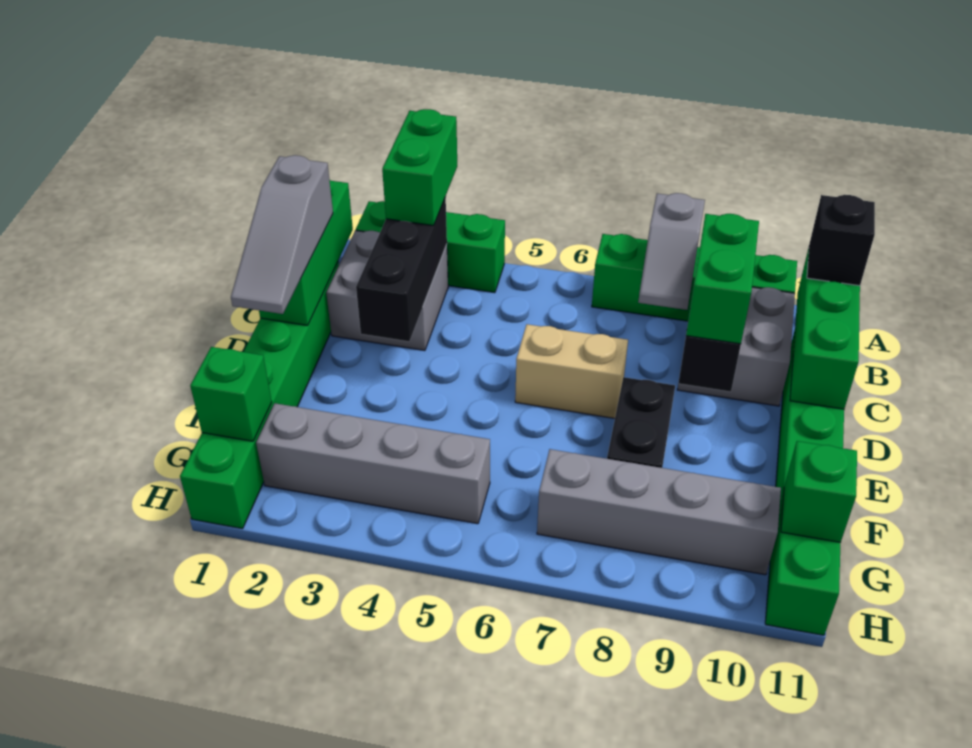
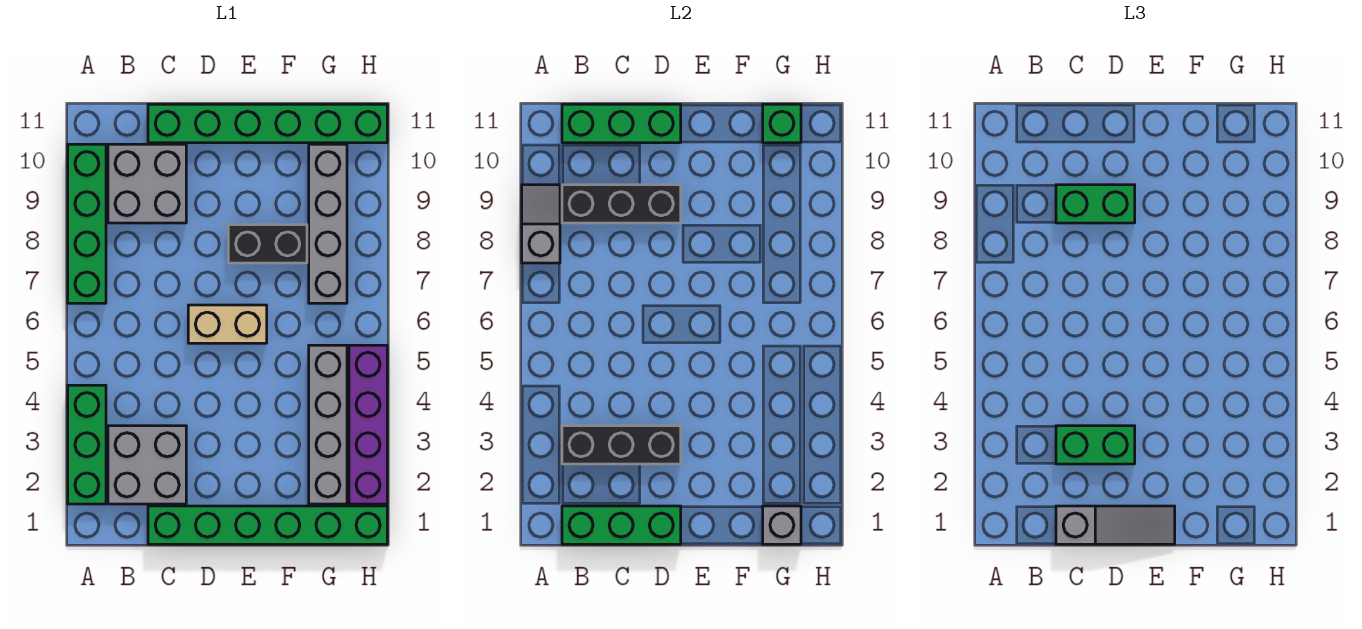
green brick A3:B3 level 3 -> green brick C3:D3 level 3
grey slope A8:B8 level 2 top A -> grey slope A8:A9 level 2 top 8
black brick B11 level 3 -> none
tan brick D6:D7 level 1 -> tan brick D6:E6 level 1
green brick G1 level 2 -> grey brick G1 level 2
none -> purple brick H2:H5 level 1

